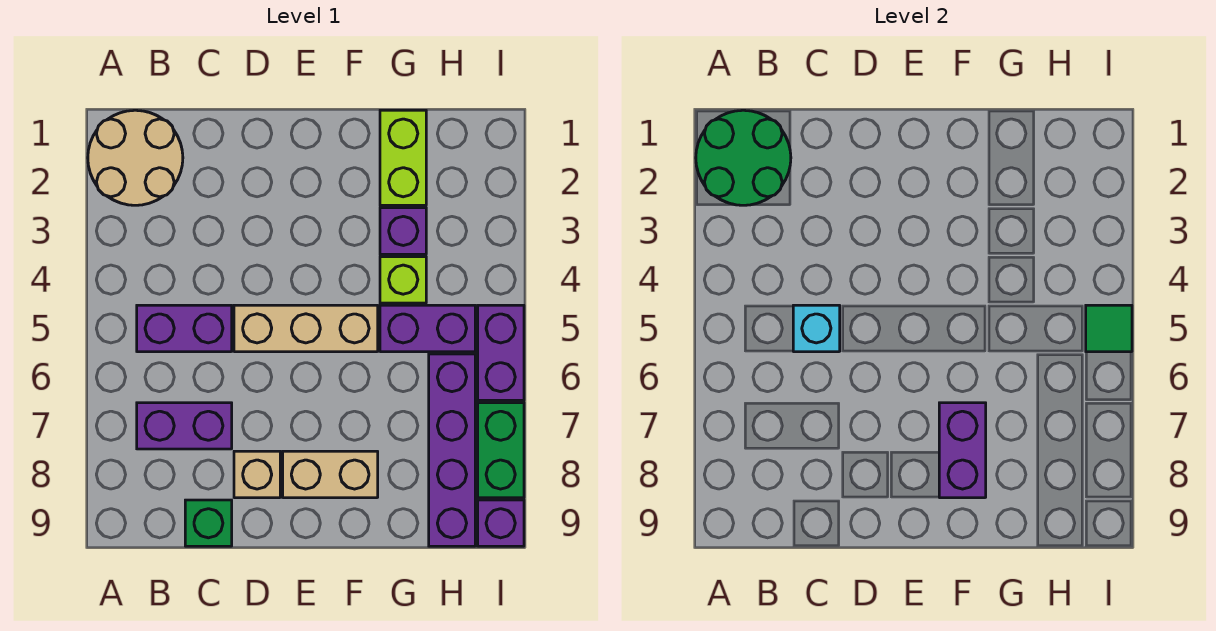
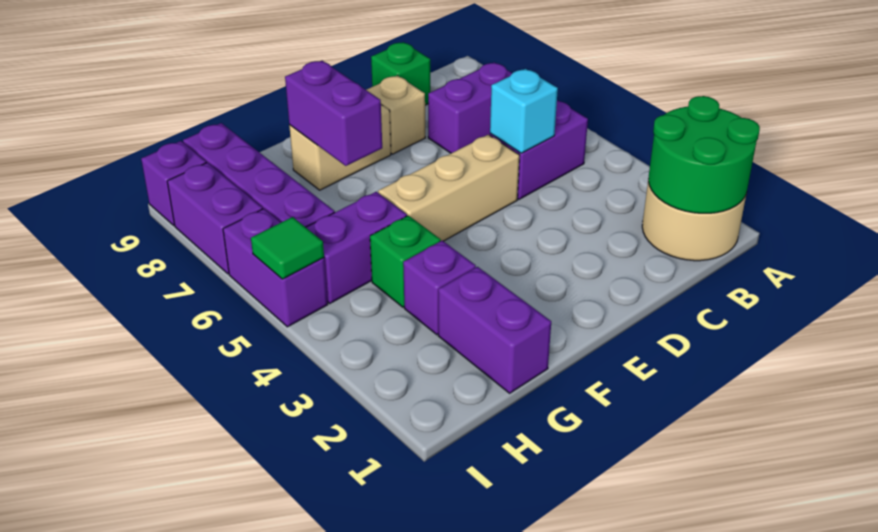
lime brick G1:G2 level 1 -> purple brick G1:G2 level 1
lime brick G4 level 1 -> green brick G4 level 1
green brick I7:I8 level 1 -> purple brick I7:I8 level 1

